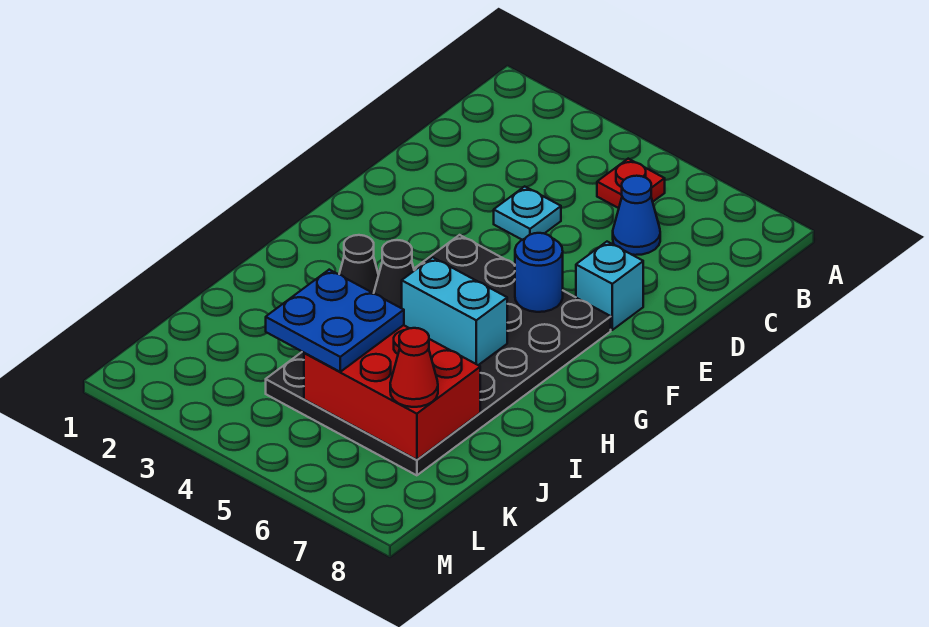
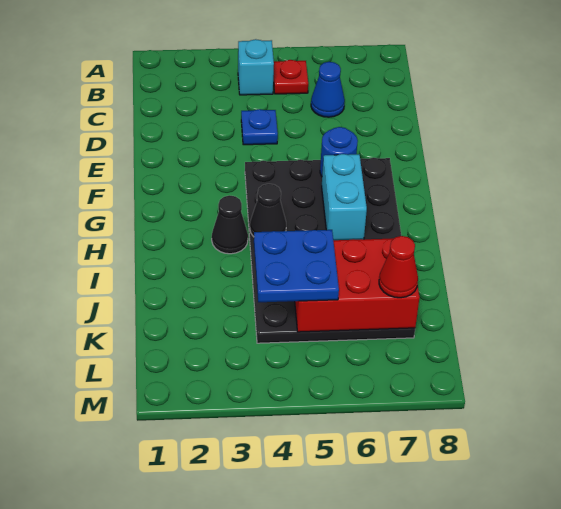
cyan plate D4 level 1 -> blue plate D4 level 1
cyan brick E7 level 1 -> cyan brick B4 level 1
cyan brick H5:H6 level 2 -> cyan brick G6:H6 level 2

